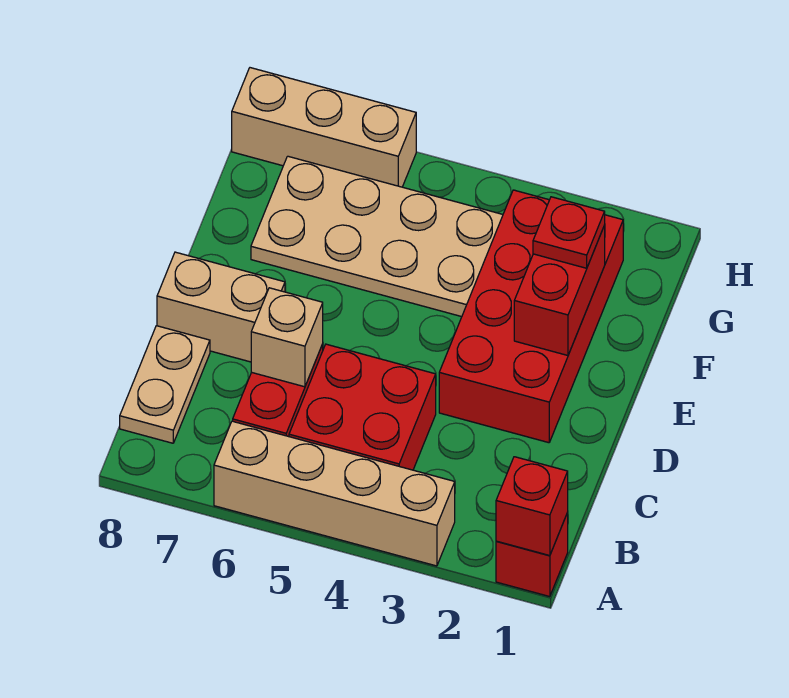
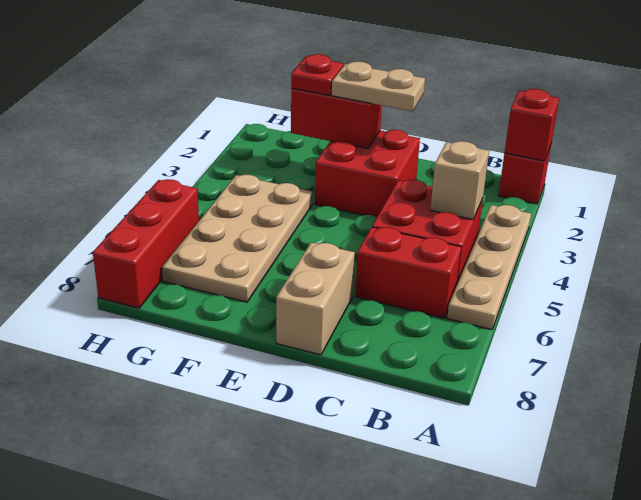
tan brick A3:A6 level 1 -> tan plate A3:A6 level 1
tan plate B8:C8 level 1 -> tan plate D2:E2 level 3
tan brick C6 level 2 -> tan brick B4 level 2
red brick D2:G3 level 1 -> red brick D2:E3 level 1
tan brick H6:H8 level 1 -> red brick H6:H8 level 1

